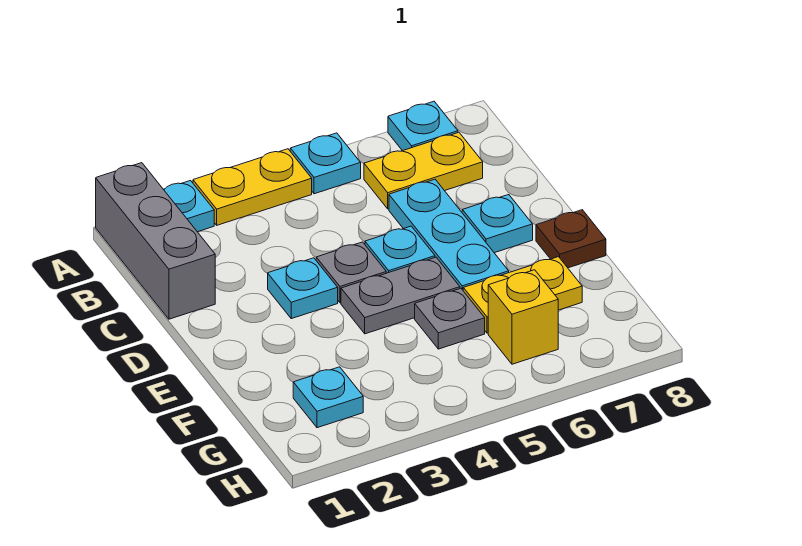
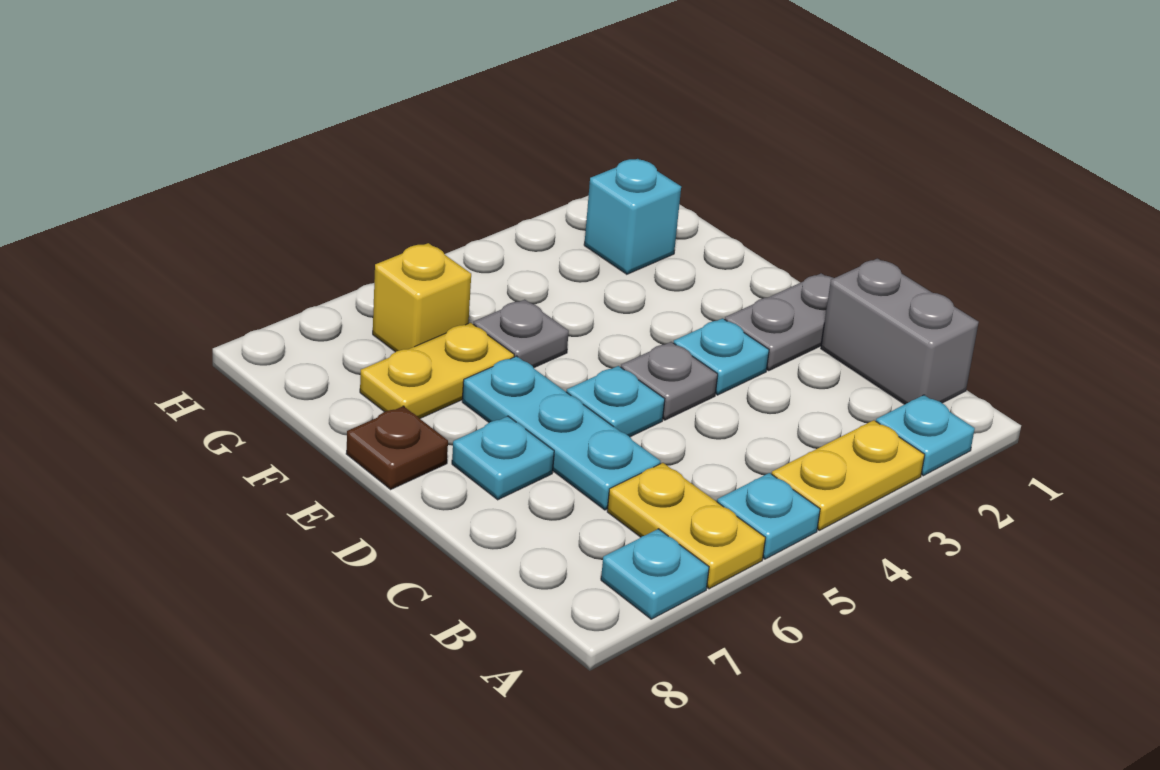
grey brick A1:C1 level 1 -> grey brick B1:C1 level 1
yellow plate B6:B7 level 1 -> yellow plate A6:B6 level 1
grey plate E4:E5 level 1 -> grey plate D1:D2 level 1
cyan plate G2 level 1 -> cyan brick G2 level 1

